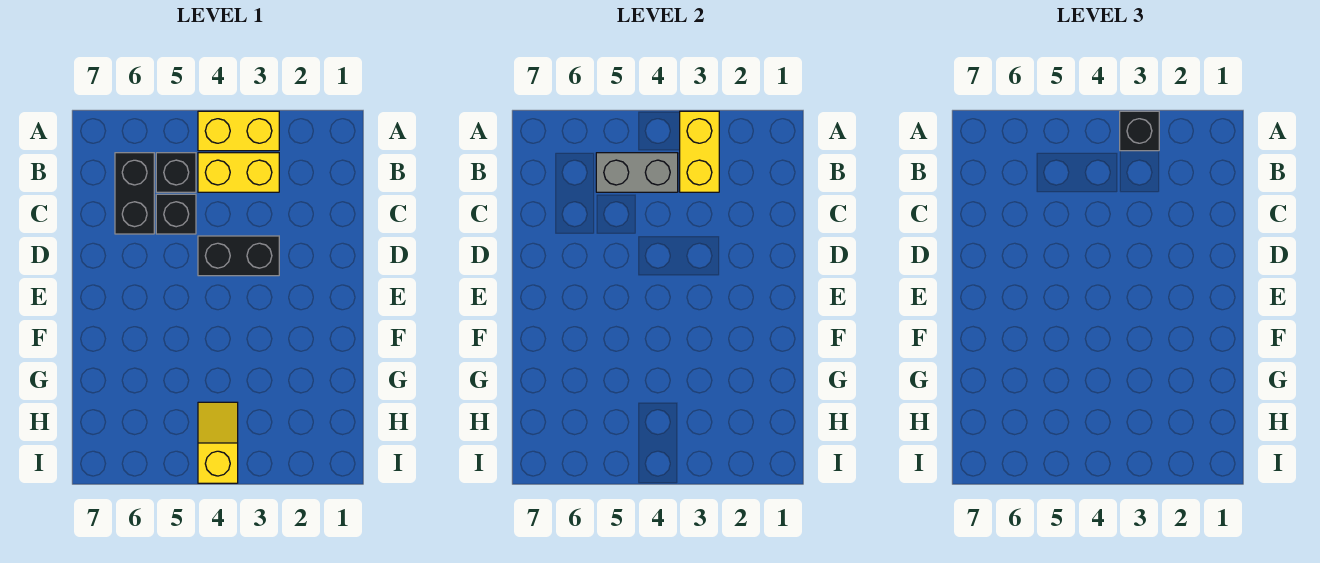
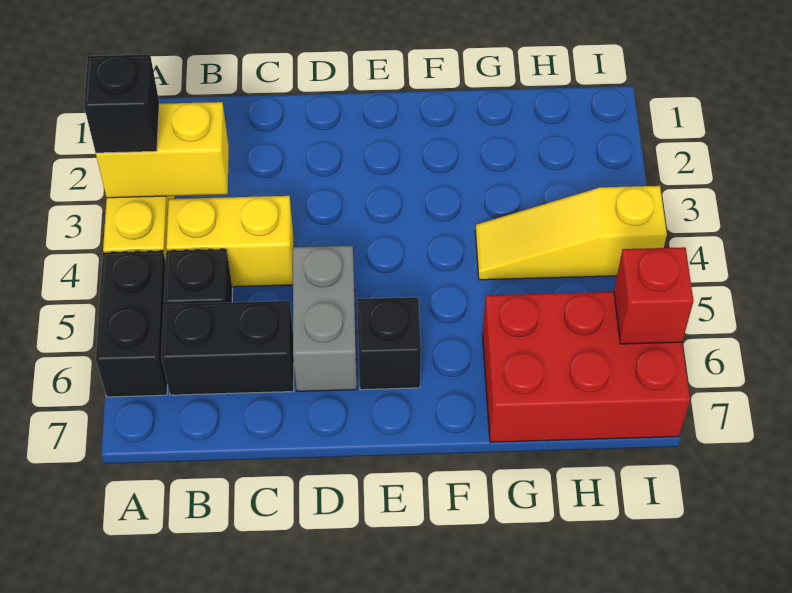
yellow brick B3:B4 level 1 -> yellow brick B4:C4 level 1
grey brick B4:B5 level 2 -> grey brick D5:D6 level 1
black brick C5 level 1 -> black brick E6 level 1
black brick D3:D4 level 1 -> black brick A5:A6 level 1
none -> red brick G6:I7 level 1
yellow slope H4:I4 level 1 top I -> yellow slope G4:I4 level 1 top I
none -> red brick I6 level 2

